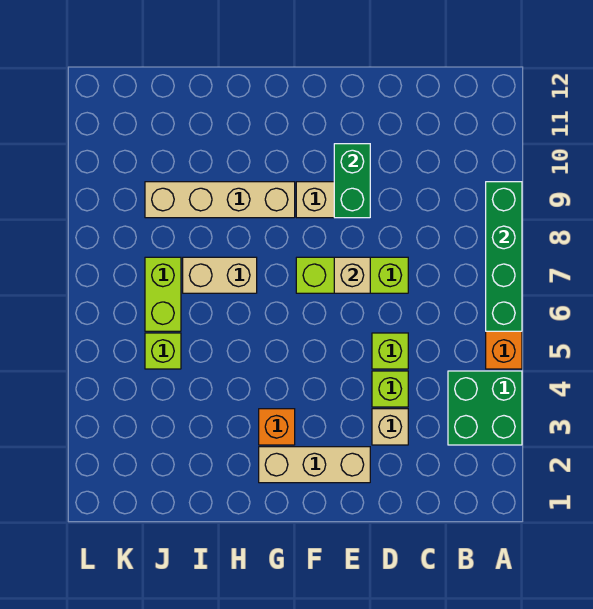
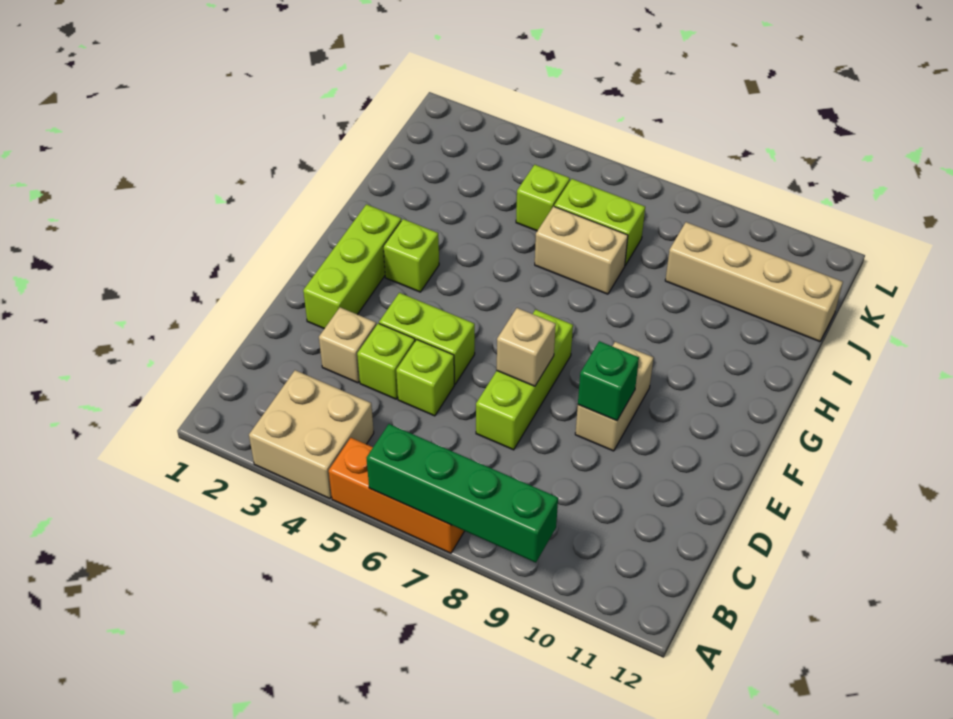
green brick A3:B4 level 1 -> tan brick A3:B4 level 1
tan brick E2:G2 level 1 -> lime brick E2:G2 level 1
none -> lime brick E4:E5 level 1
green brick E9:E10 level 2 -> green brick E9 level 2
orange brick G3 level 1 -> lime brick G3 level 1
tan brick G9:J9 level 1 -> tan brick J9:J12 level 1
tan brick H7:I7 level 1 -> tan brick I6:I7 level 1

